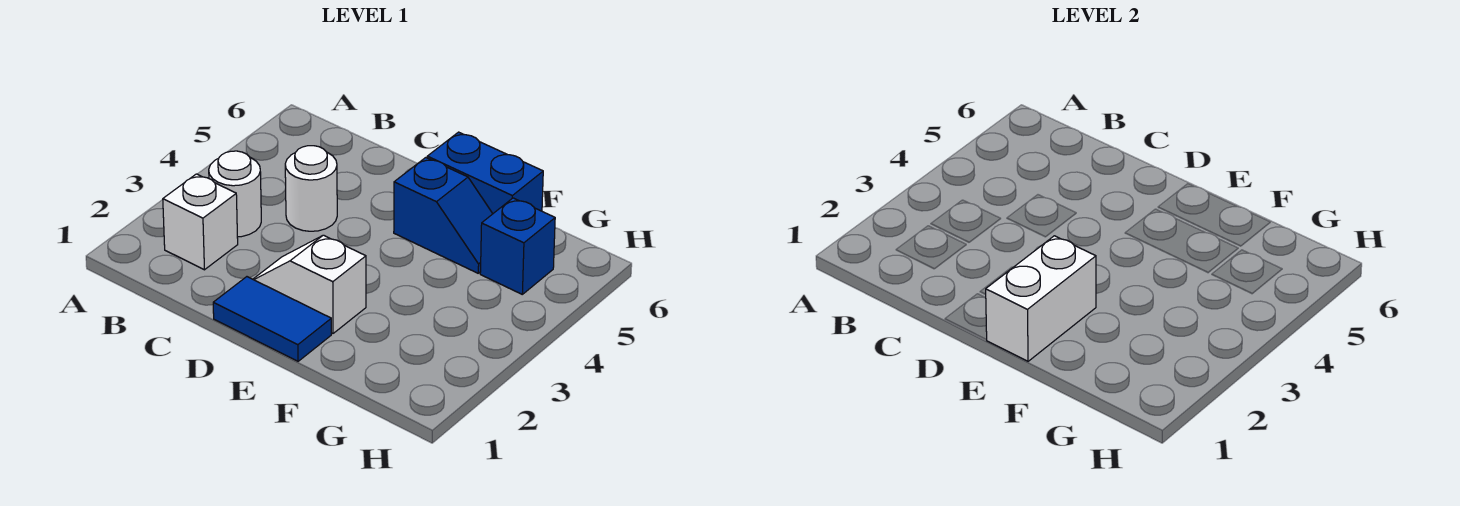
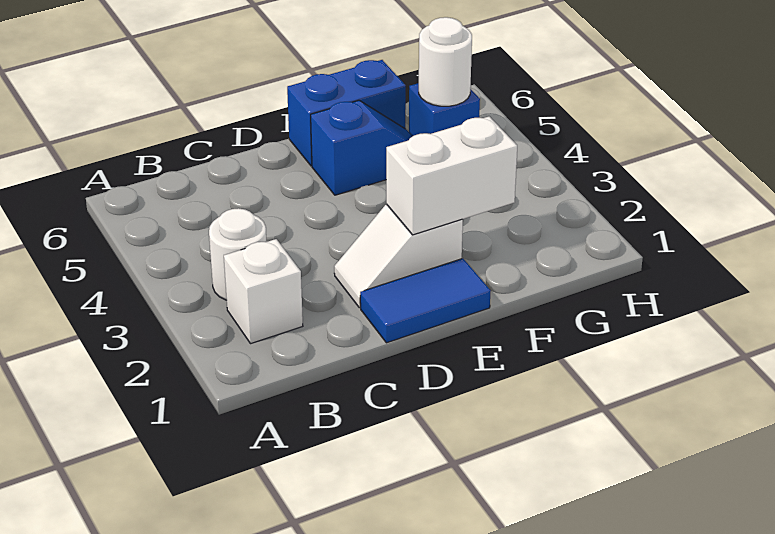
white round brick C4 level 1 -> white round brick G5 level 2
white brick E1:E2 level 2 -> white brick E2:F2 level 2

